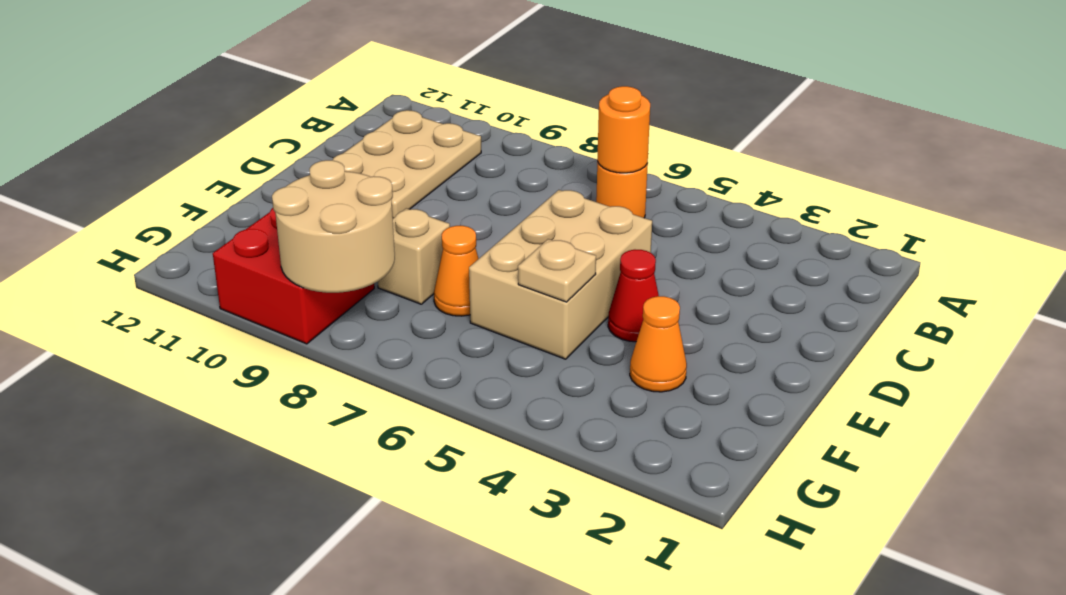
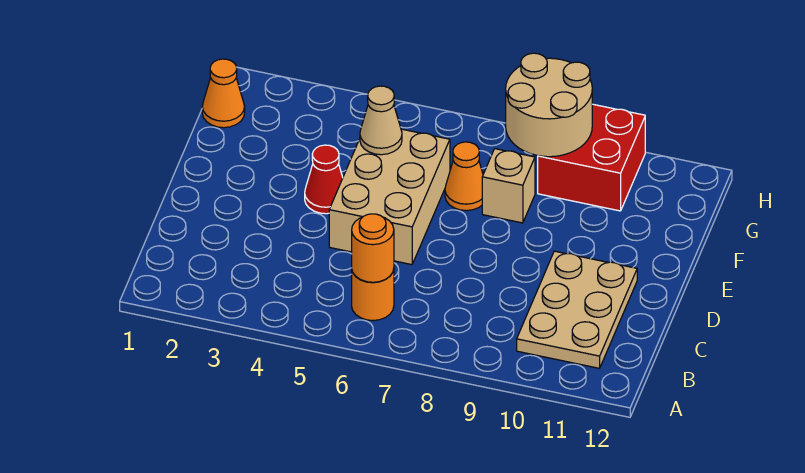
orange cone F3 level 1 -> orange cone G1 level 1
tan plate F5 level 2 -> tan cone F5 level 2

